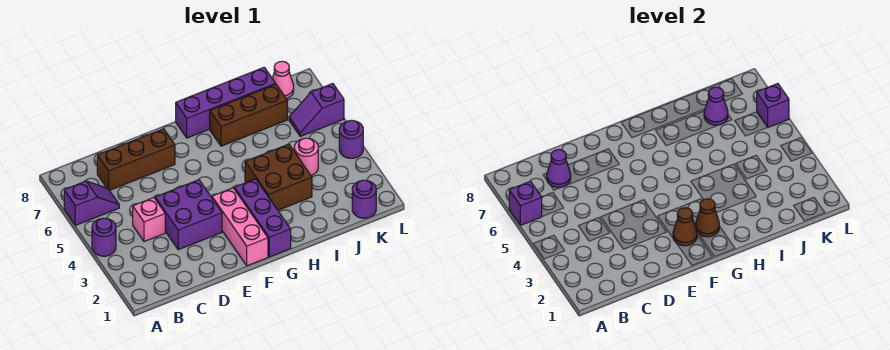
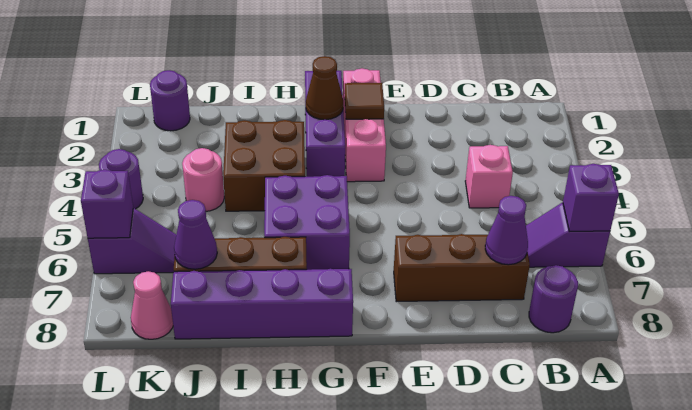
purple round brick A4 level 1 -> purple round brick B8 level 1
purple brick D3:E4 level 1 -> purple brick G5:H6 level 1
brown cone F2 level 2 -> brown tile F2 level 2

